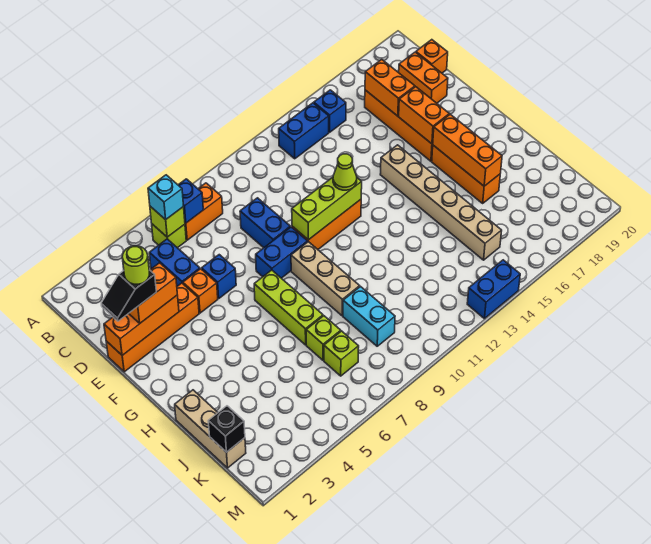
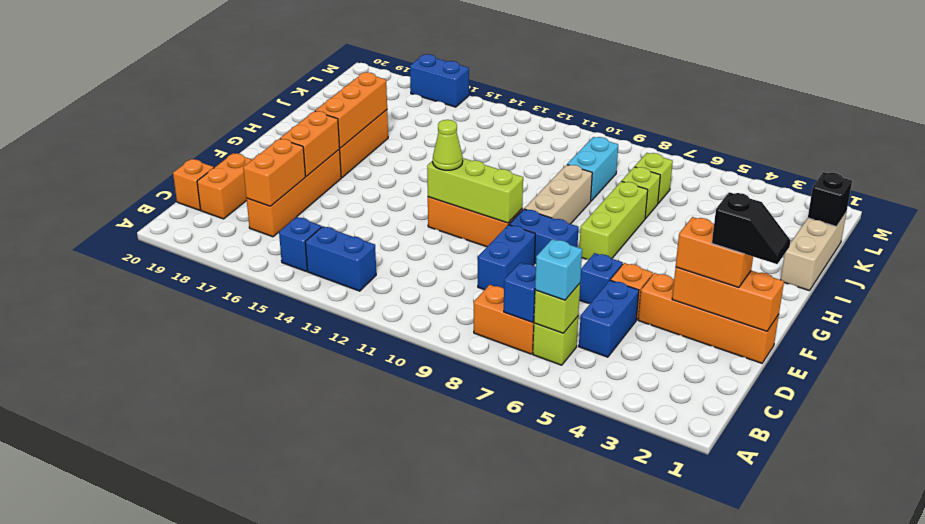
lime round brick E2 level 5 -> none
tan brick F15:K15 level 1 -> none
blue brick M13:M14 level 1 -> blue brick M16:M17 level 1

